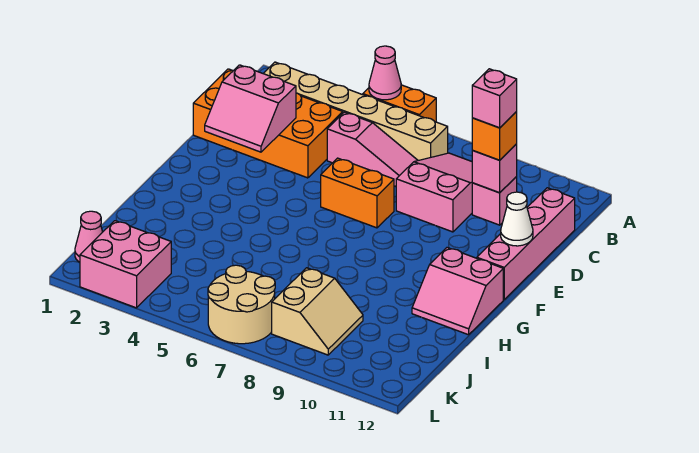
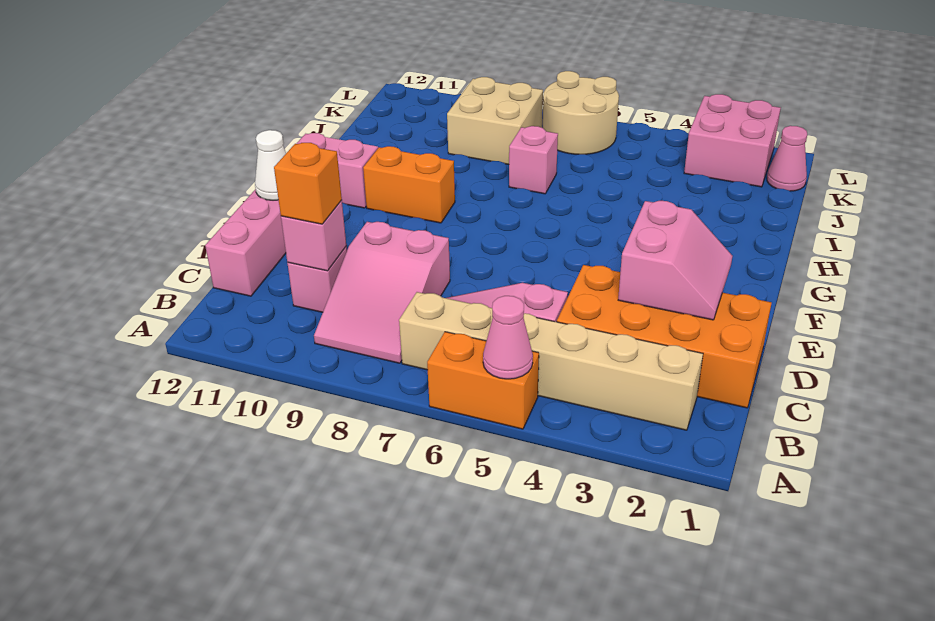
pink brick C10 level 4 -> pink brick I7 level 1
pink slope D2:E3 level 2 top D -> pink slope D2:E3 level 2 top 3
orange brick E6:E7 level 1 -> orange brick G9:G10 level 1
tan slope J8:K9 level 1 top 8 -> tan brick J8:K9 level 1

